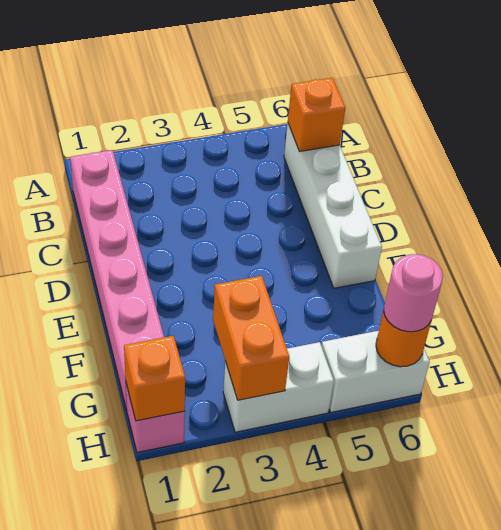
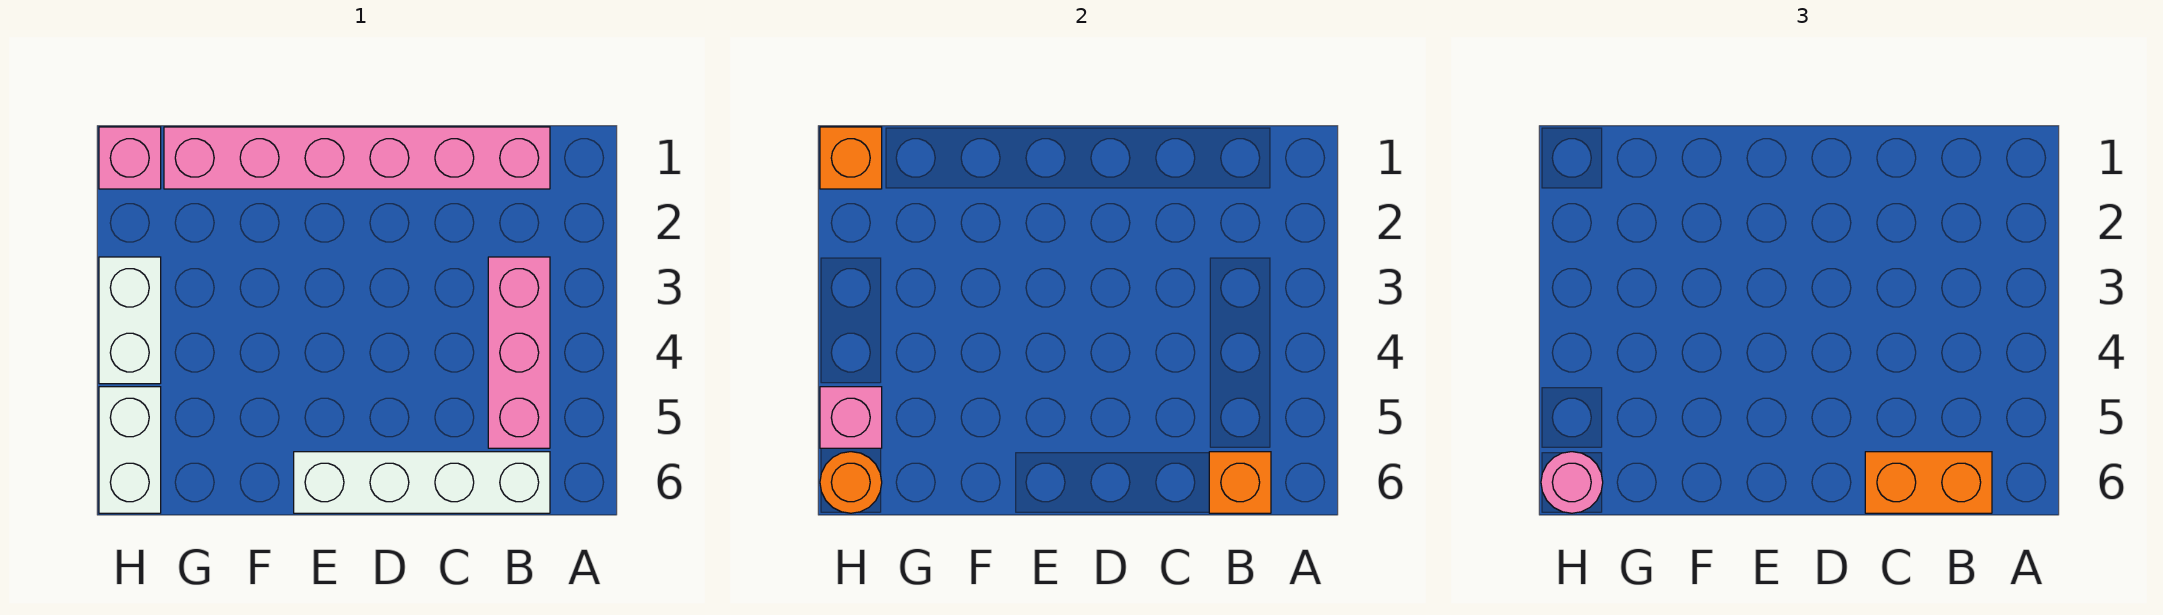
none -> pink brick B3:B5 level 1
orange brick G3:H3 level 2 -> orange brick B6:C6 level 3
none -> pink brick H5 level 2

